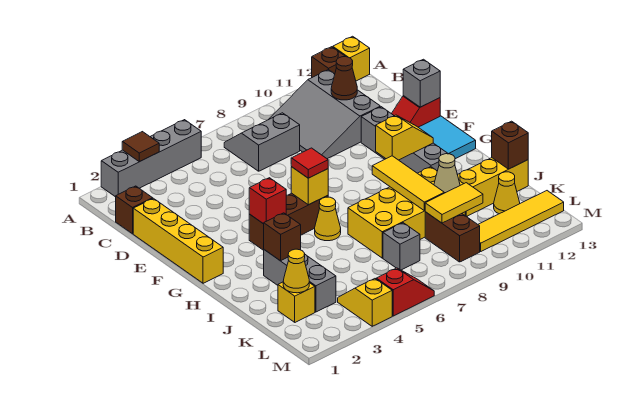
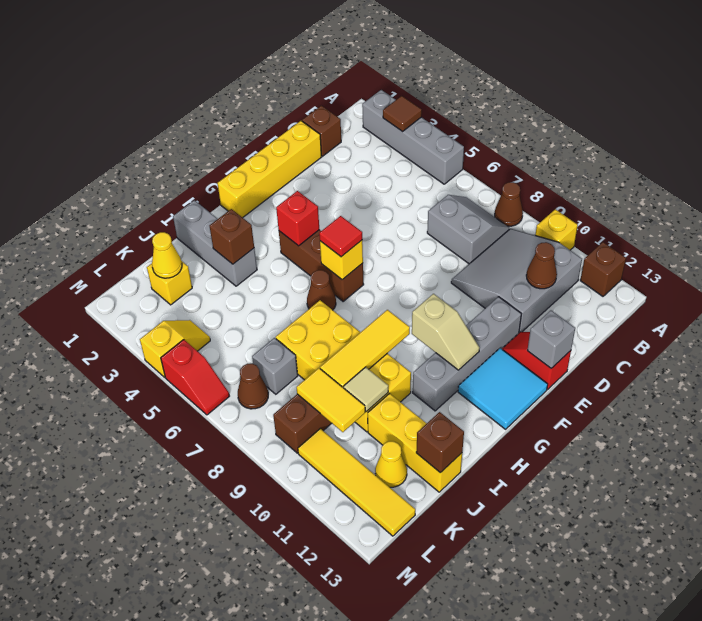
none -> brown cone A8 level 1
yellow brick A13 level 1 -> yellow brick A10 level 1
yellow slope G10:G11 level 2 top 10 -> tan slope G10:G11 level 2 top 10
yellow cone H6 level 1 -> brown cone H6 level 1
grey brick I3:K3 level 1 -> grey brick I1:I3 level 1
tan cone J10 level 2 -> tan tile J10 level 2
none -> brown cone L7 level 1

